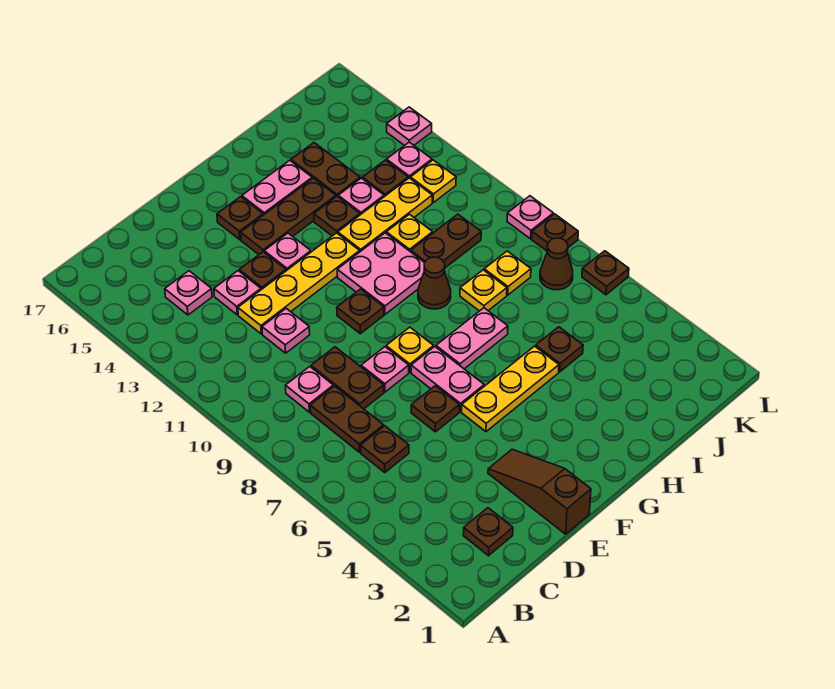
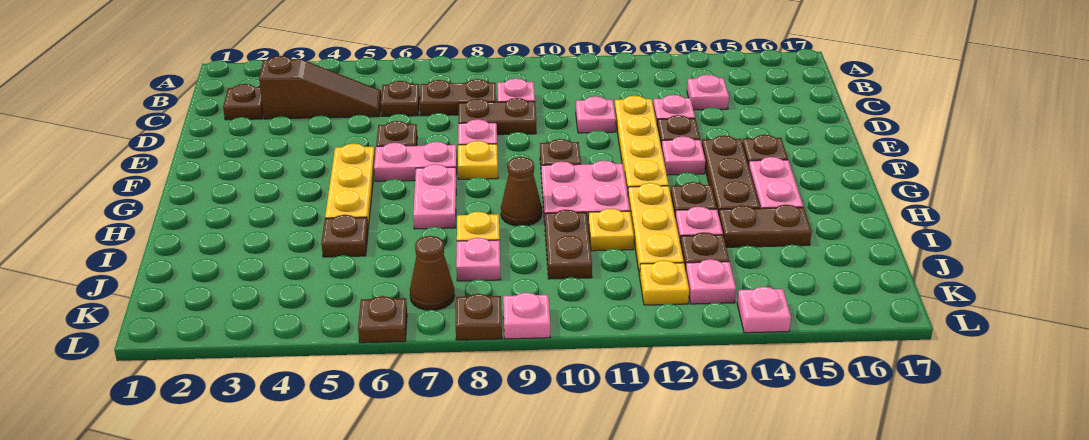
brown slope E1:E3 level 1 top 1 -> brown slope C3:C5 level 1 top 3
yellow plate J8 level 1 -> pink plate J8 level 1

